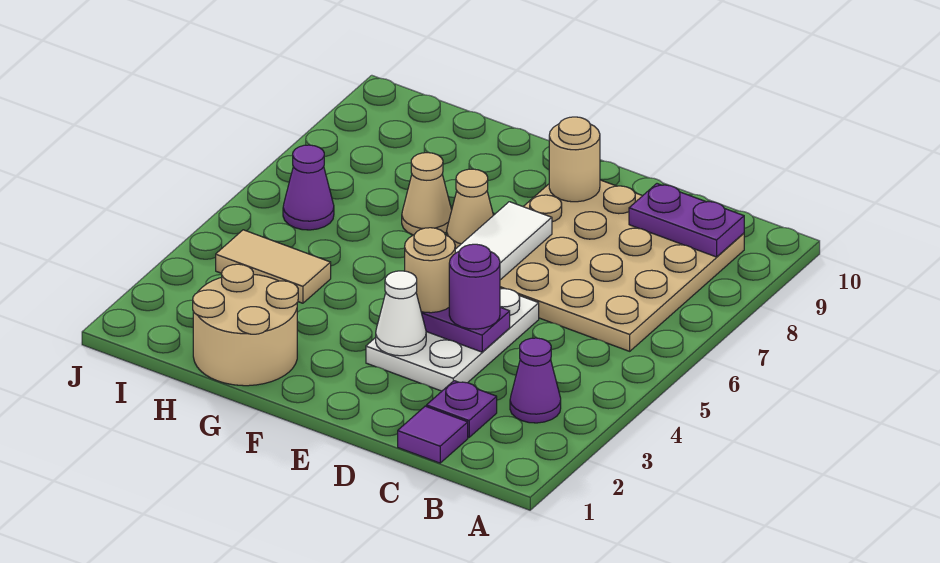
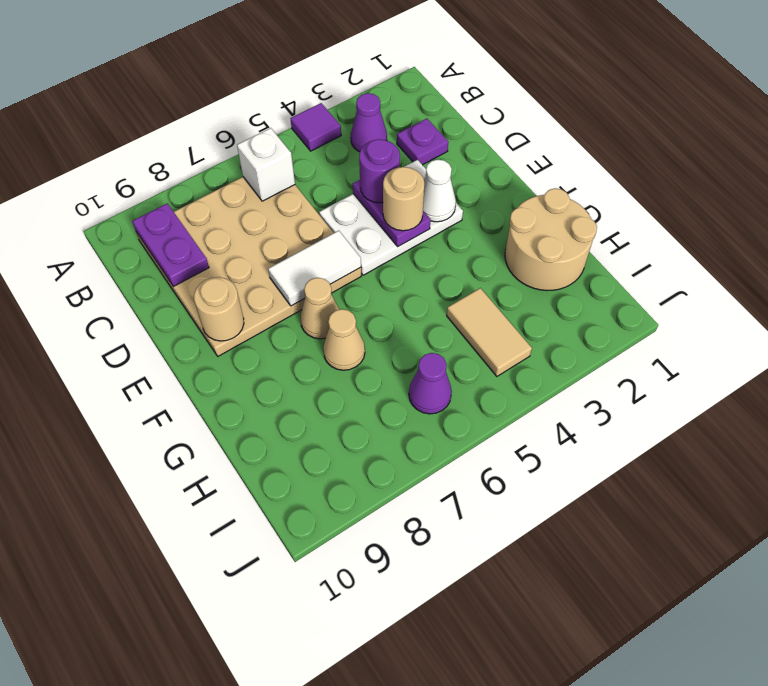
none -> white brick B6 level 2
purple tile C1 level 1 -> purple tile A4 level 1

